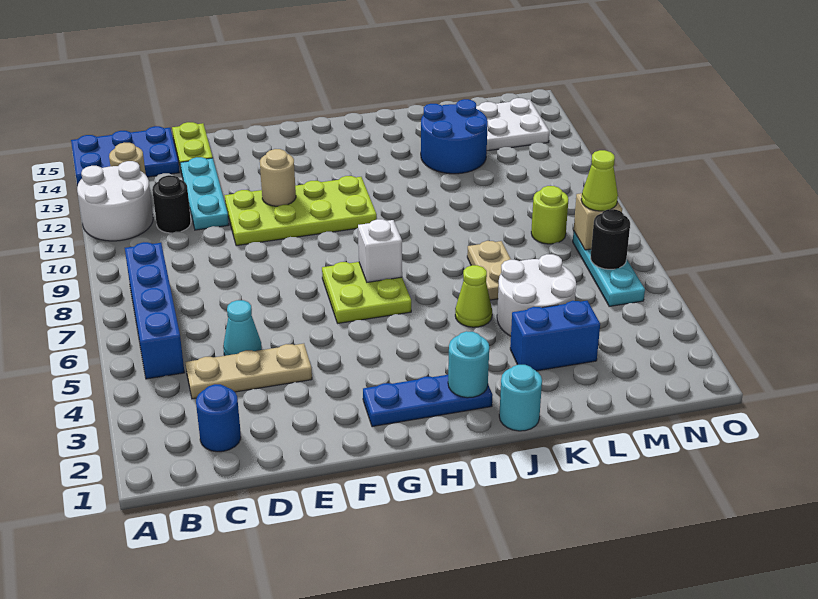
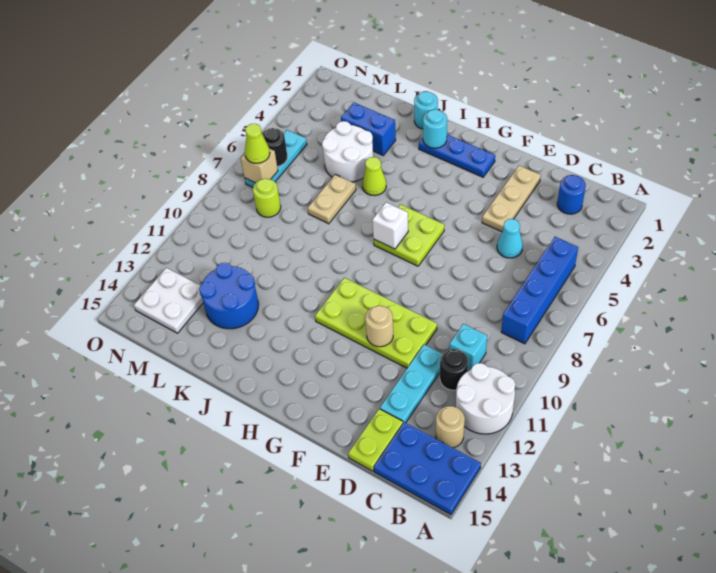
tan plate C4:E4 level 1 -> tan plate E2:E4 level 1
none -> cyan brick C10 level 1

